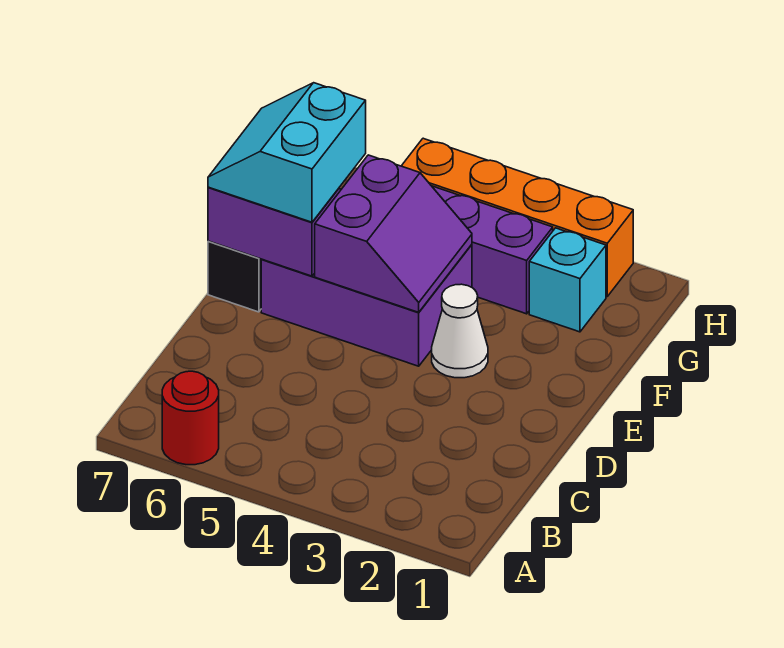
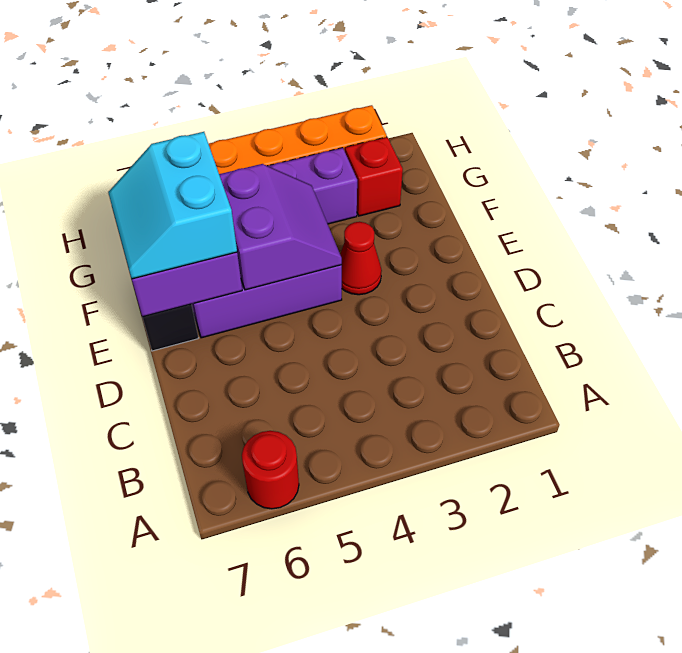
white cone E3 level 1 -> red cone E3 level 1
cyan brick G2 level 1 -> red brick G2 level 1

